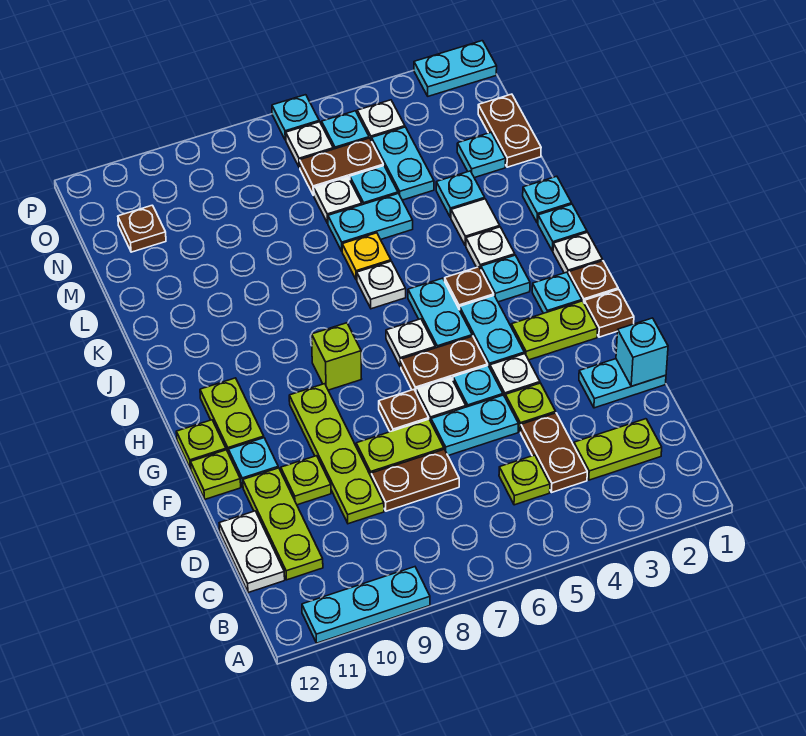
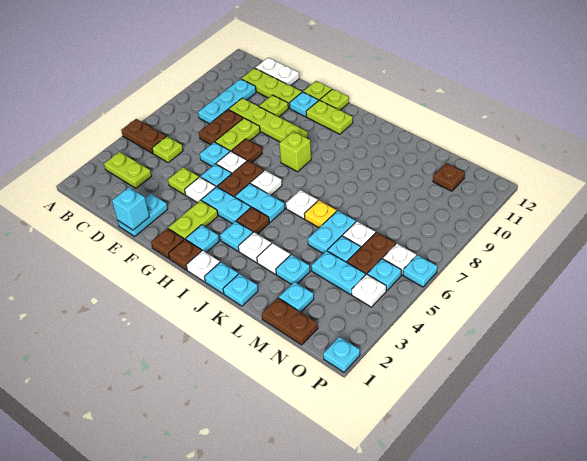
cyan plate A9:A11 level 1 -> cyan plate C8:C10 level 1
lime plate C2:C3 level 1 -> lime plate B3:C3 level 1
brown plate C4:D4 level 1 -> brown plate A5:B5 level 1
cyan plate E5:E6 level 1 -> cyan plate E6 level 1
cyan plate P1:P2 level 1 -> cyan plate P1 level 1

